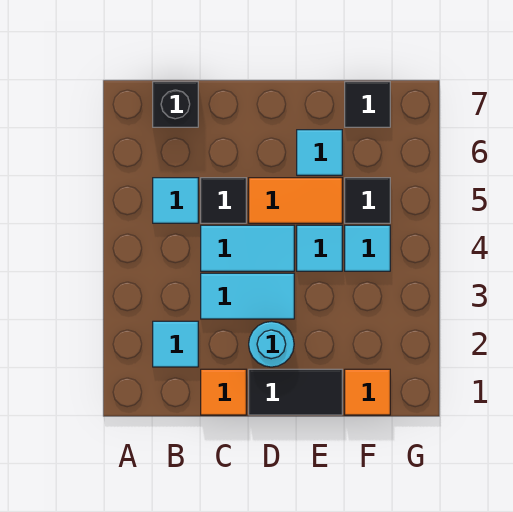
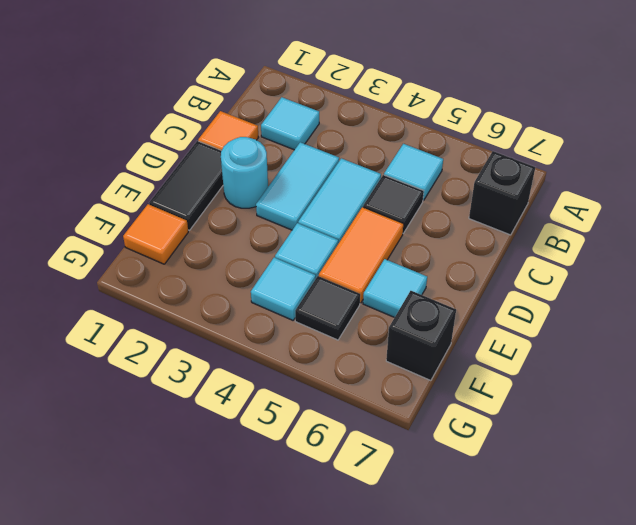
black tile F7 level 1 -> black brick F7 level 1

